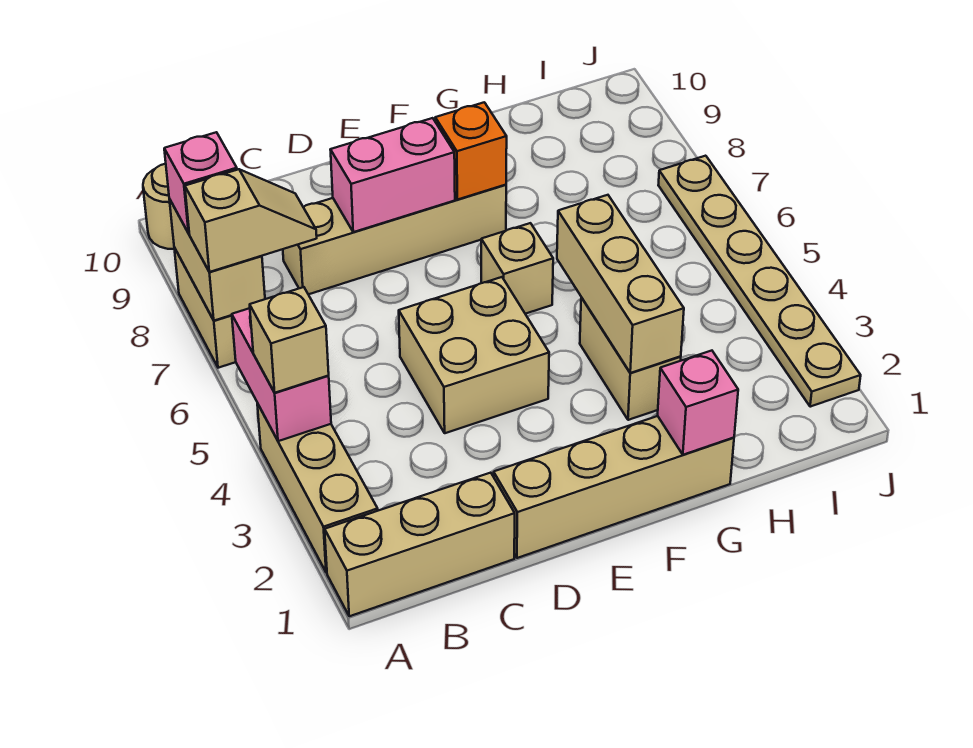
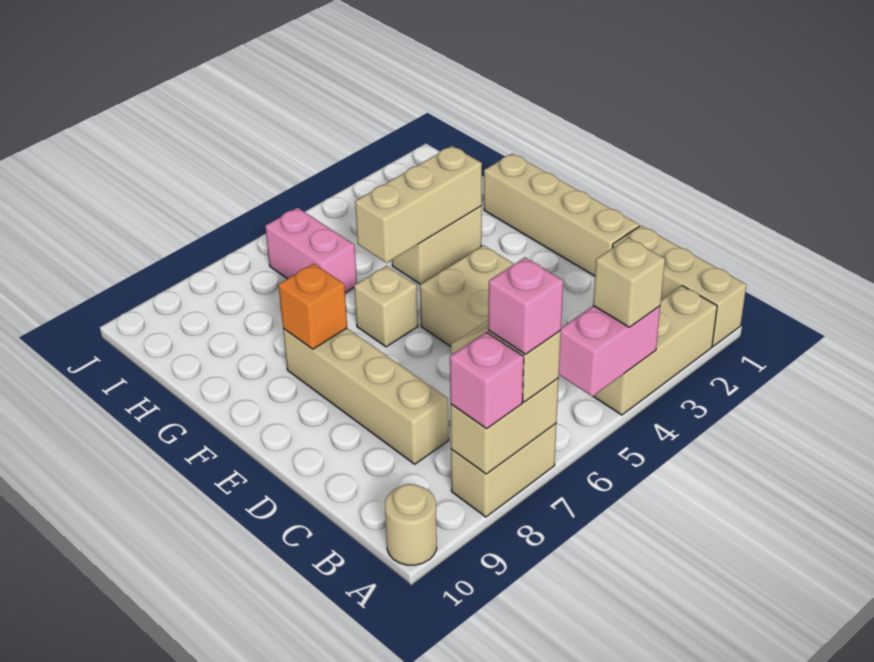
pink brick D8:E8 level 2 -> pink brick H6:I6 level 1
pink brick G1 level 2 -> pink brick A7 level 4
tan plate J2:J7 level 1 -> none

